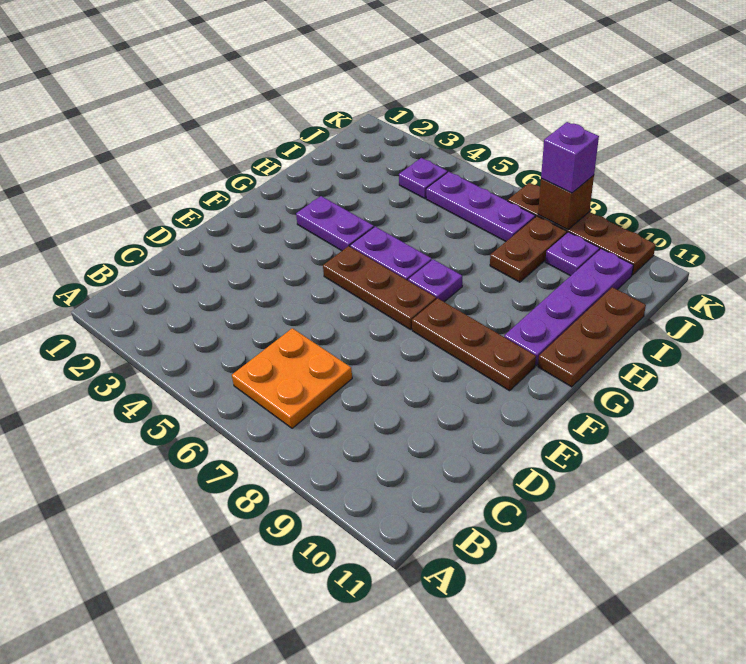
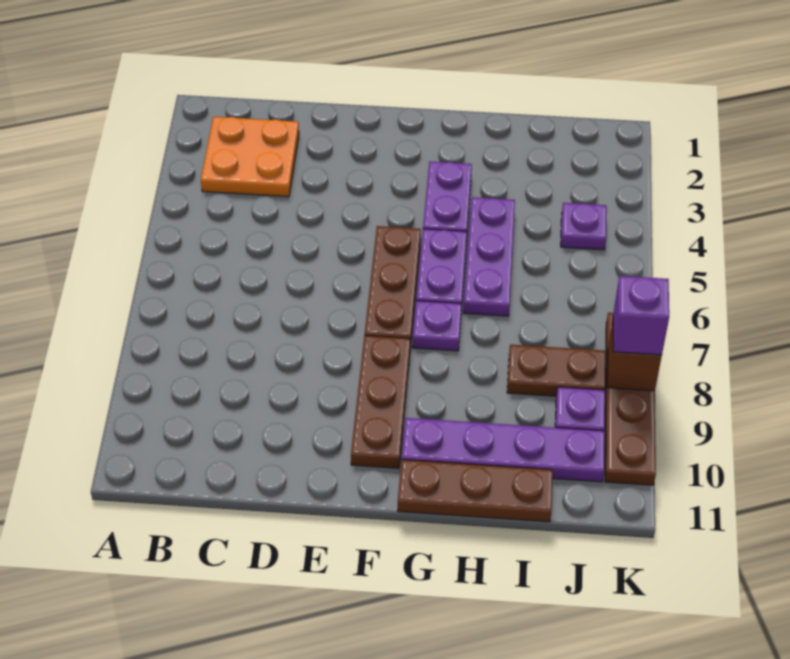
orange plate B6:C7 level 1 -> orange plate B2:C3 level 1
purple plate J5:J7 level 1 -> purple plate H4:H6 level 1

